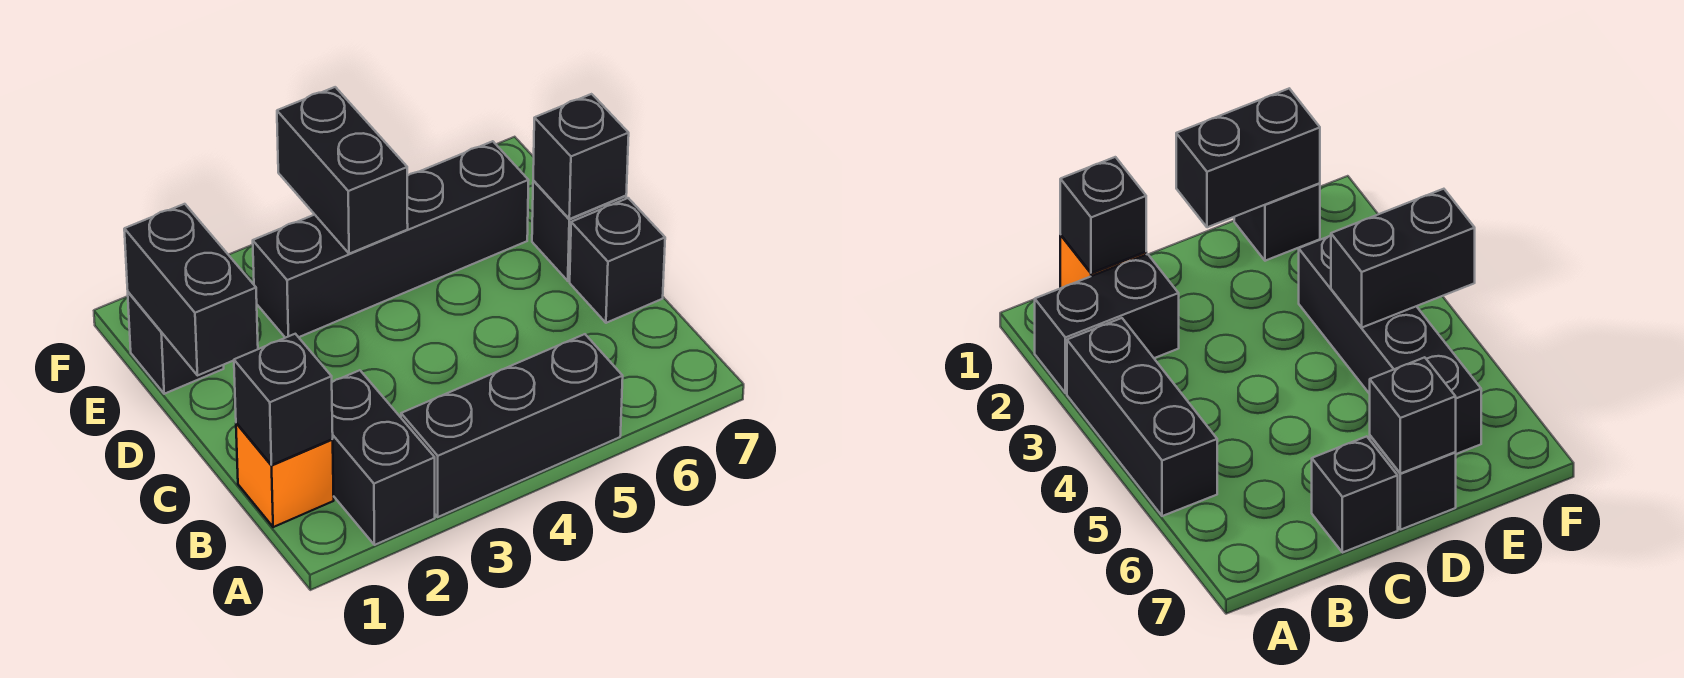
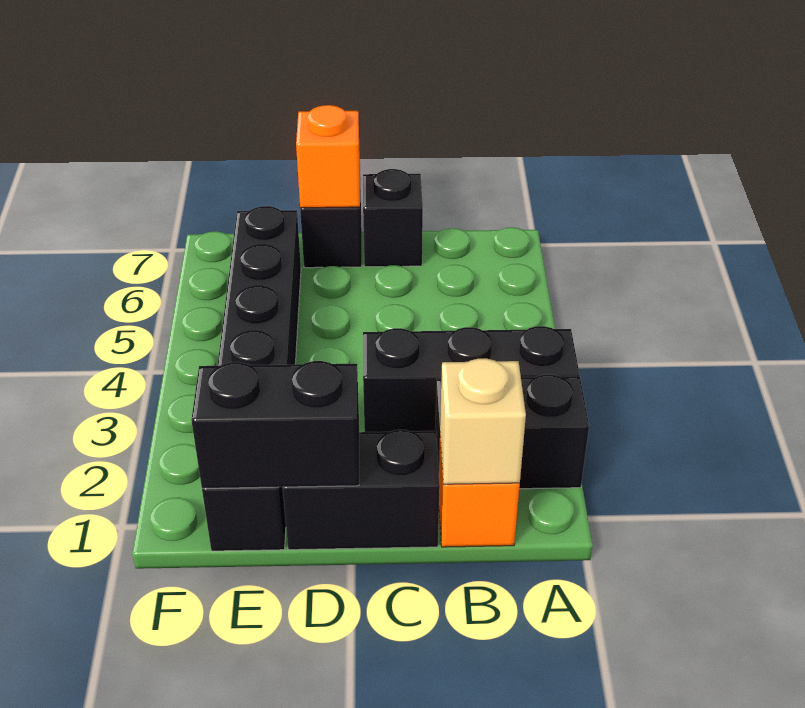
black brick A3:A5 level 1 -> black brick A3:C3 level 1
black brick B1 level 2 -> tan brick B1 level 2
black brick D7 level 2 -> orange brick D7 level 2
black brick E4:F4 level 2 -> black brick C1:D1 level 1

